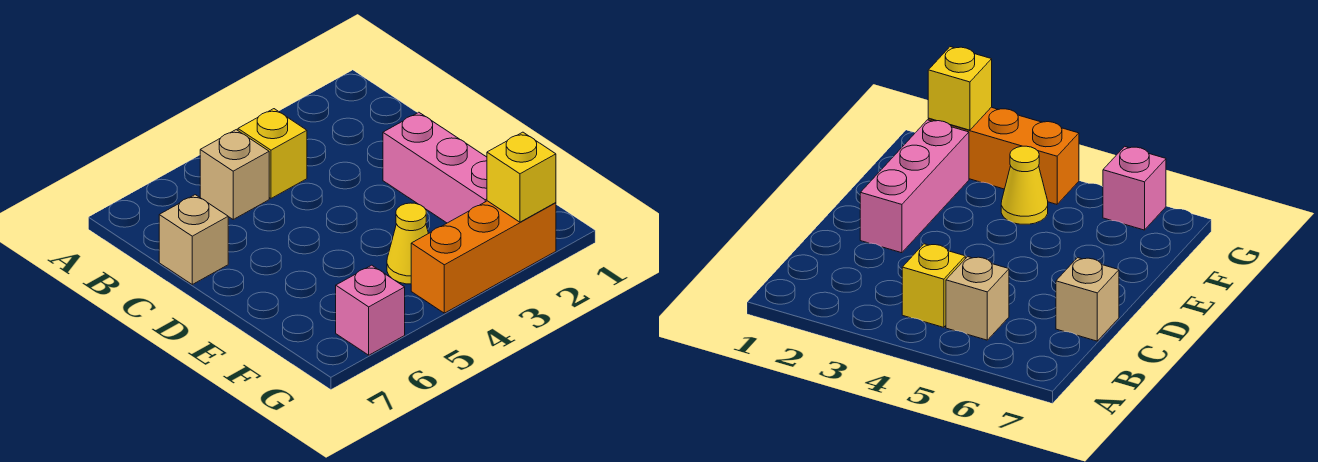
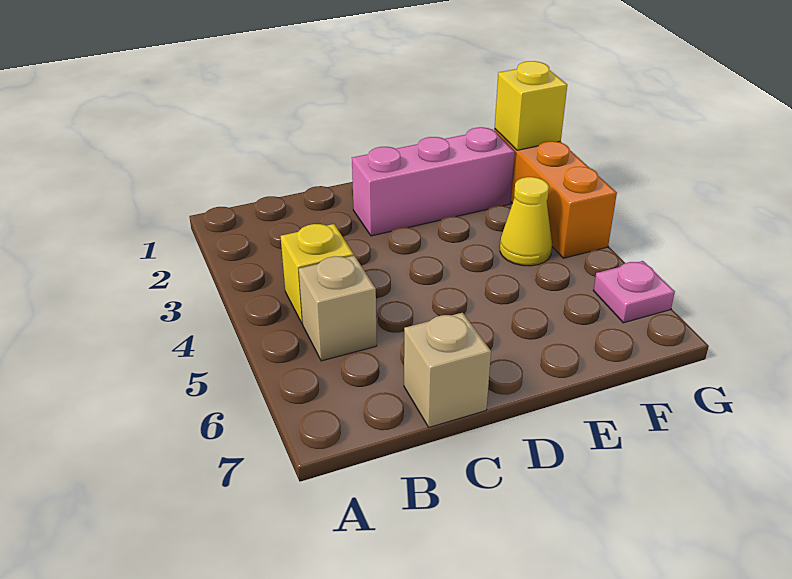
pink brick G6 level 1 -> pink plate G6 level 1

